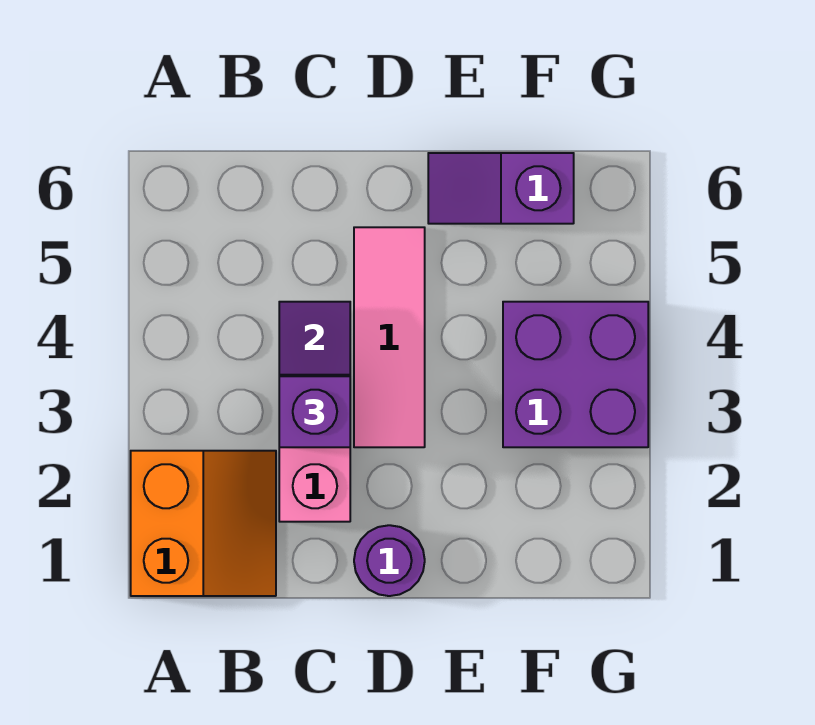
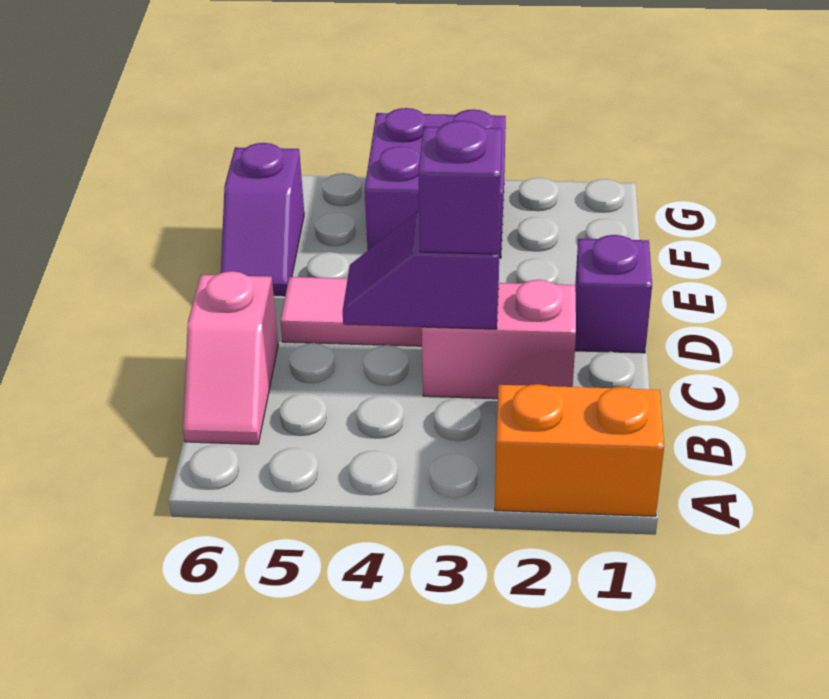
none -> pink slope B6:C6 level 1 top C
purple round brick D1 level 1 -> purple brick D1 level 1

